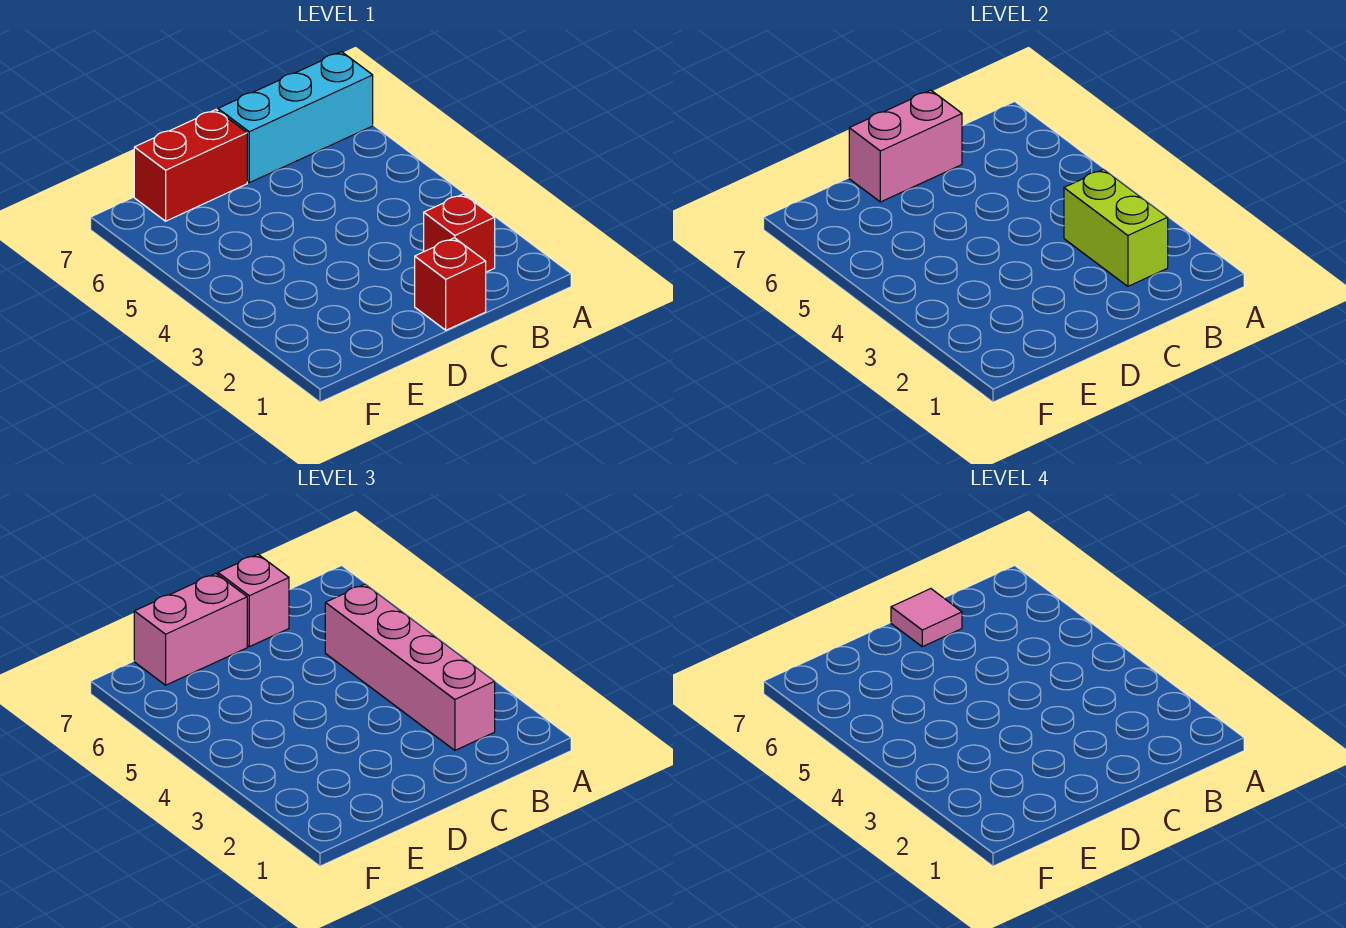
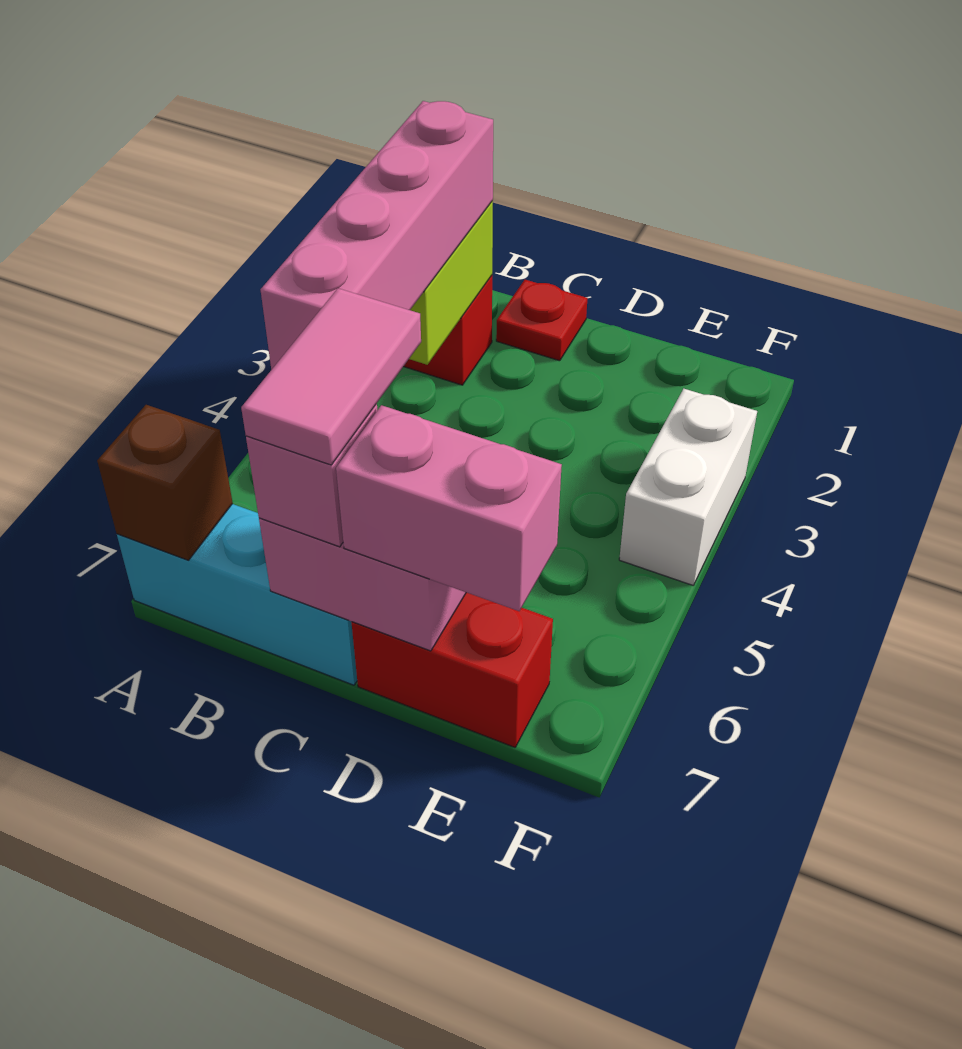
none -> brown brick A7 level 2
red brick C1 level 1 -> red plate C1 level 1
pink tile C7 level 4 -> pink tile C6:C7 level 4
none -> white brick F3:F4 level 1

